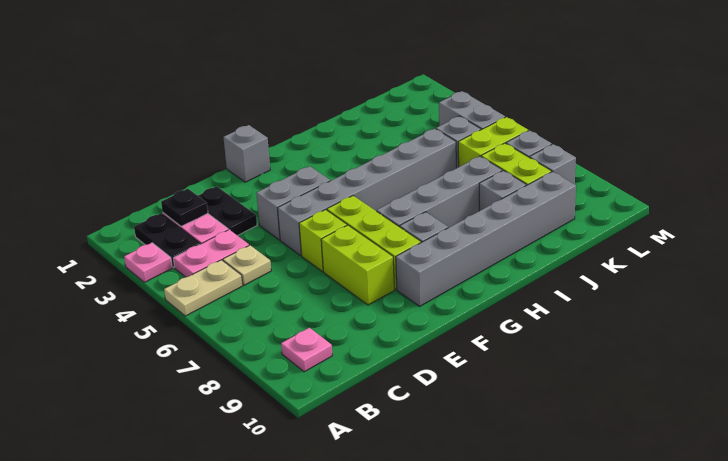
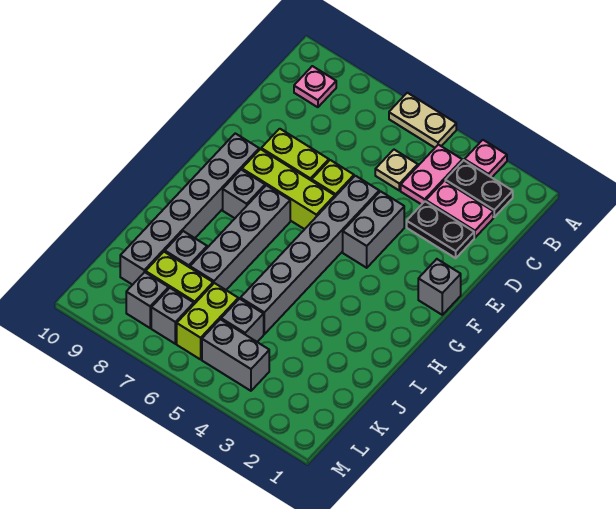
tan plate A5:B5 level 1 -> tan plate A5:A6 level 1
black plate C2 level 2 -> none

